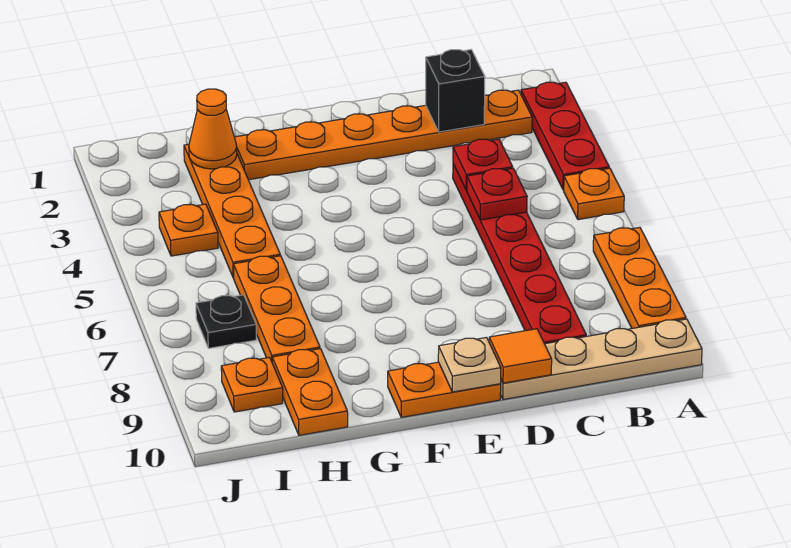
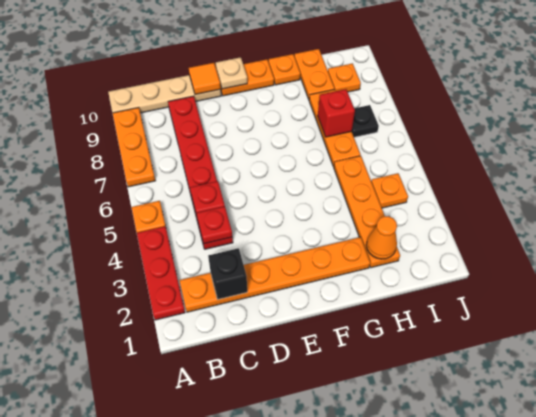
none -> orange plate G10 level 1
none -> red brick H7 level 2

